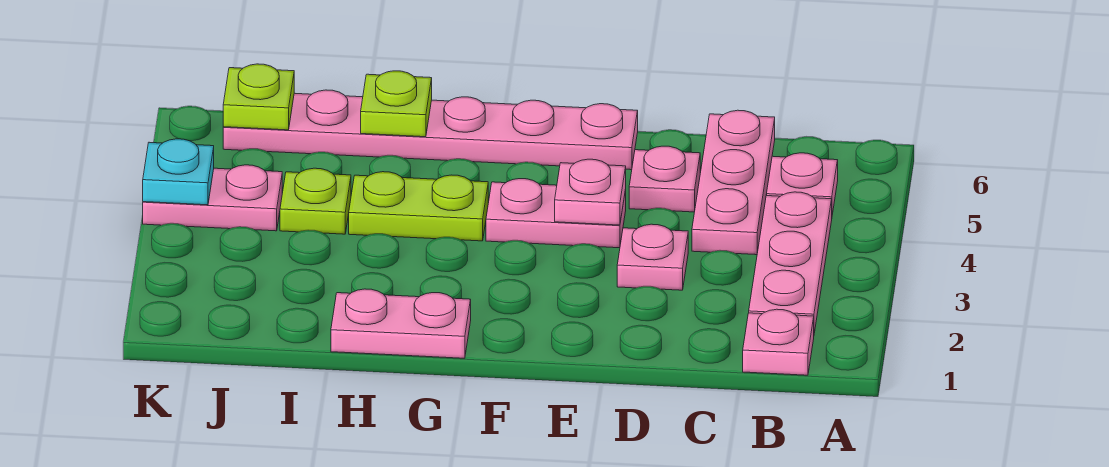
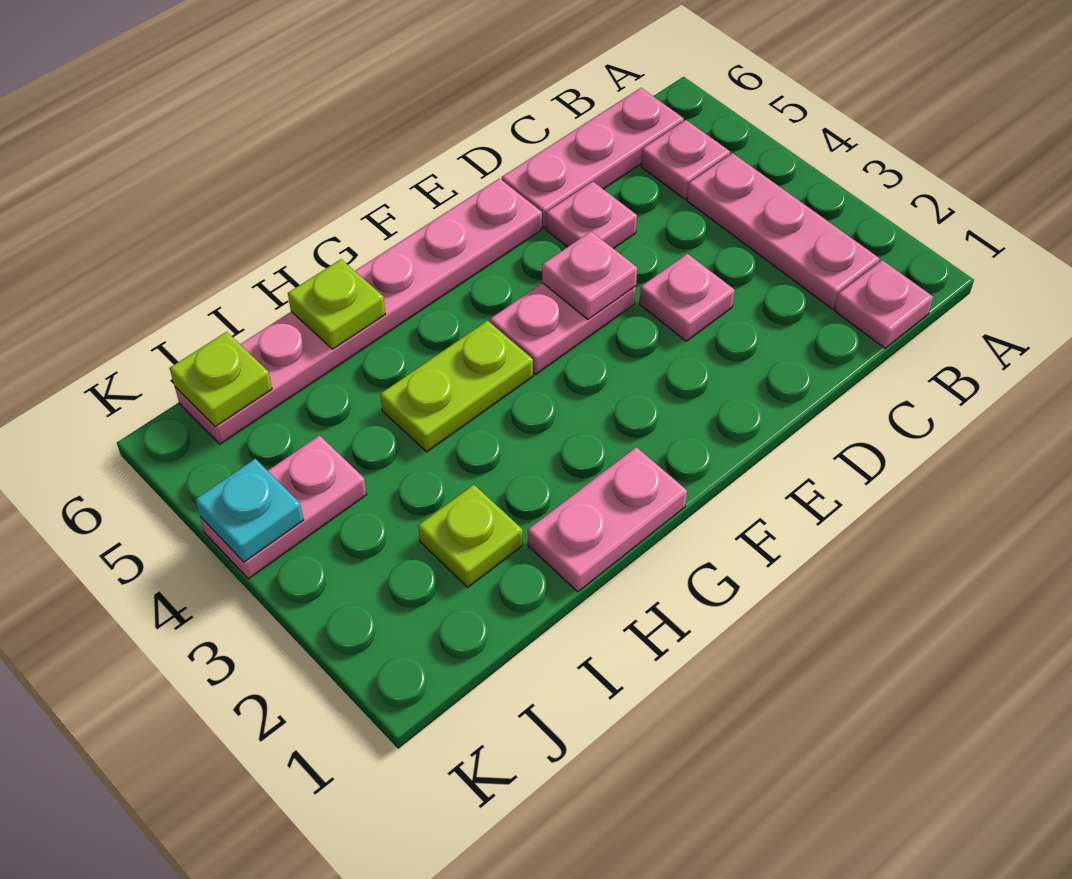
pink plate C4:C6 level 1 -> pink plate B6:D6 level 1
lime plate I4 level 1 -> lime plate I2 level 1

